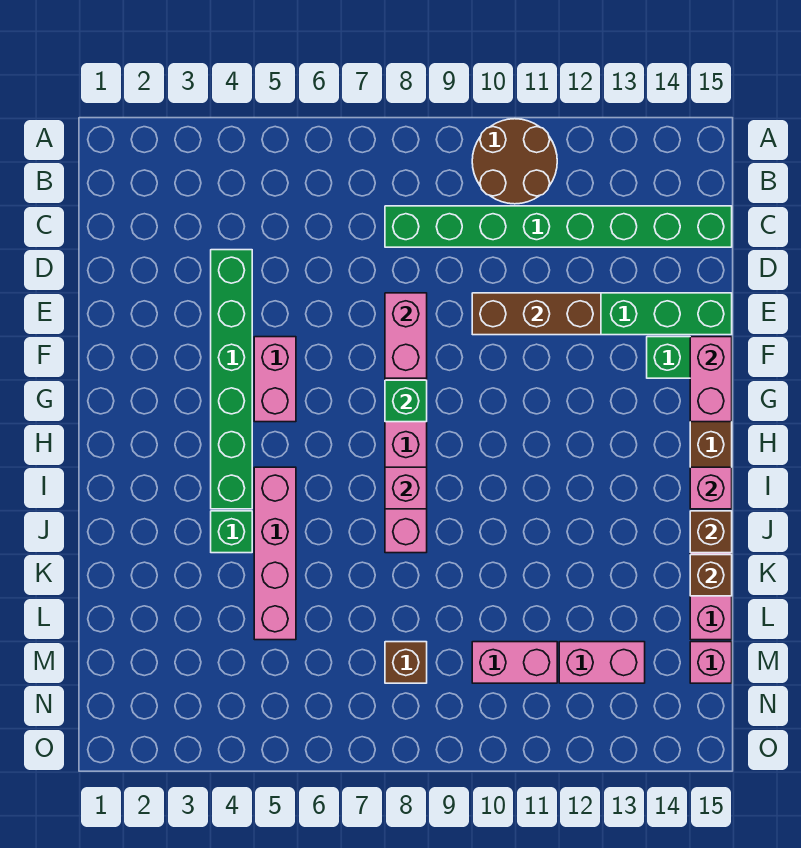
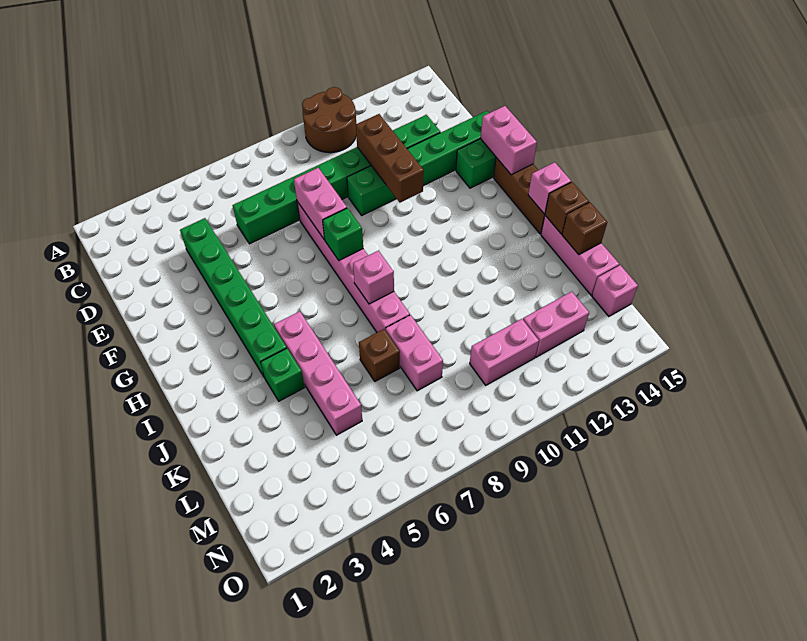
green brick C8:C15 level 1 -> green brick D6:D13 level 1
brown brick E10:E12 level 2 -> brown brick D11:F11 level 2
pink brick F5:G5 level 1 -> pink brick K8:L8 level 1
brown brick M8 level 1 -> brown brick K7 level 1

